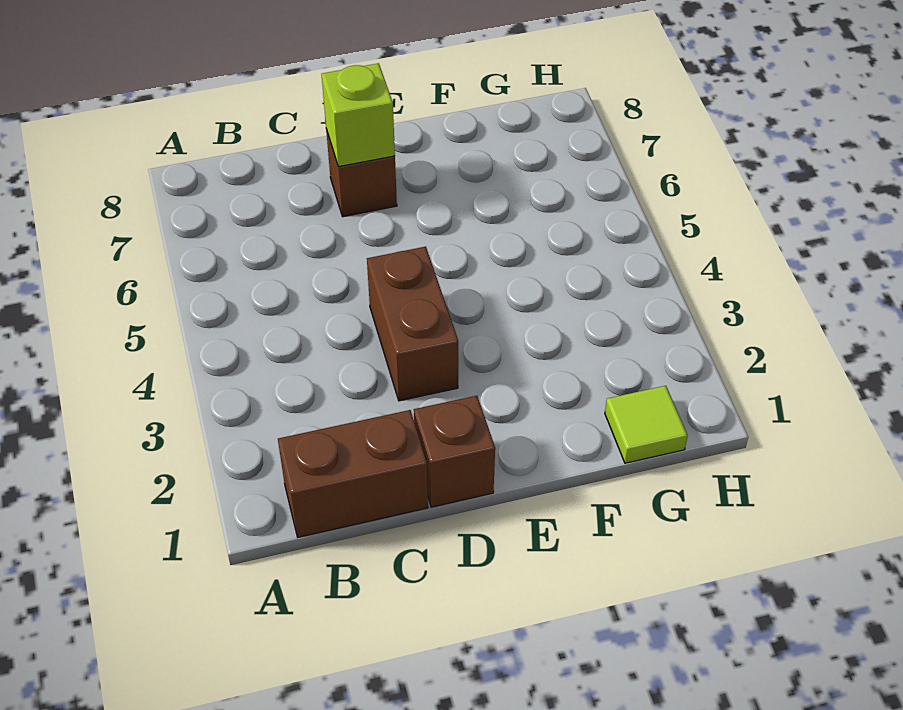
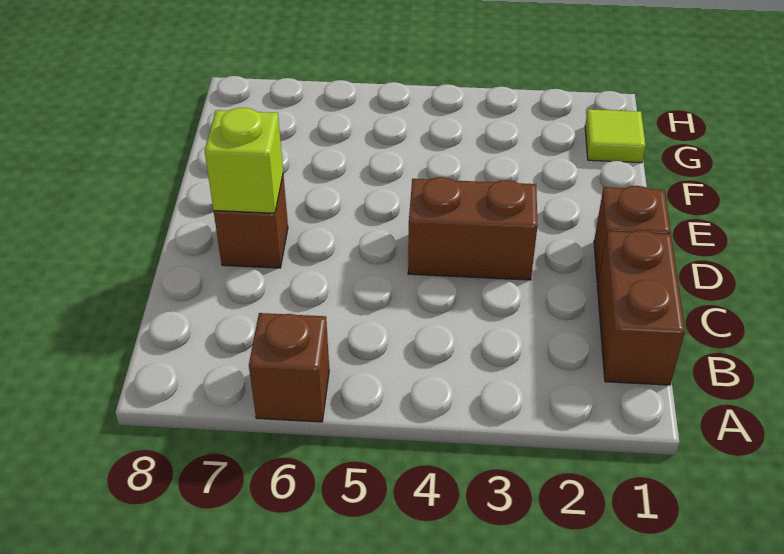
none -> brown brick A6 level 1

